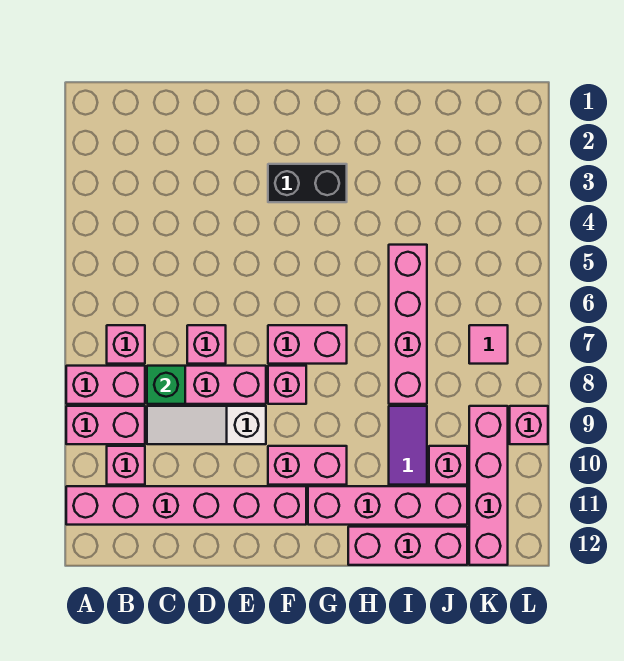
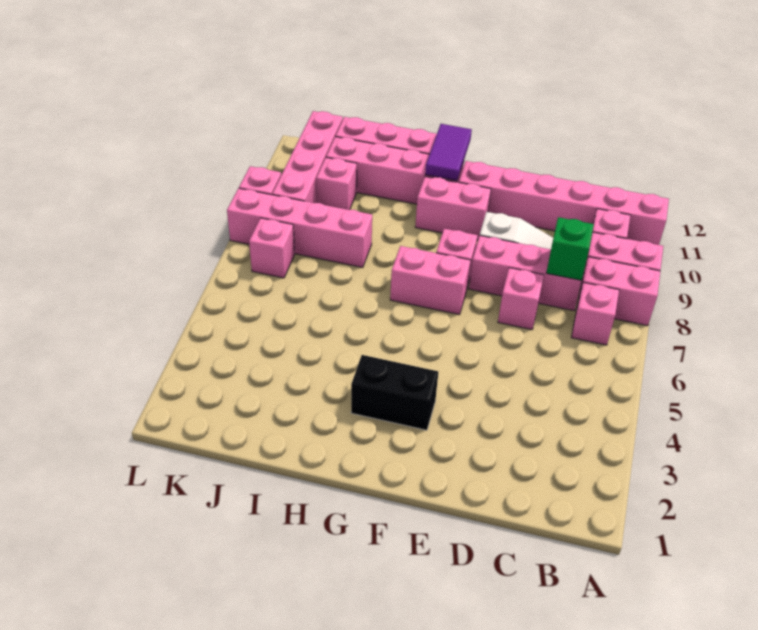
pink brick I5:I8 level 1 -> pink brick I8:L8 level 1
purple tile I9:I10 level 1 -> purple tile G11:G12 level 2
pink tile K7 level 1 -> pink brick K7 level 1

